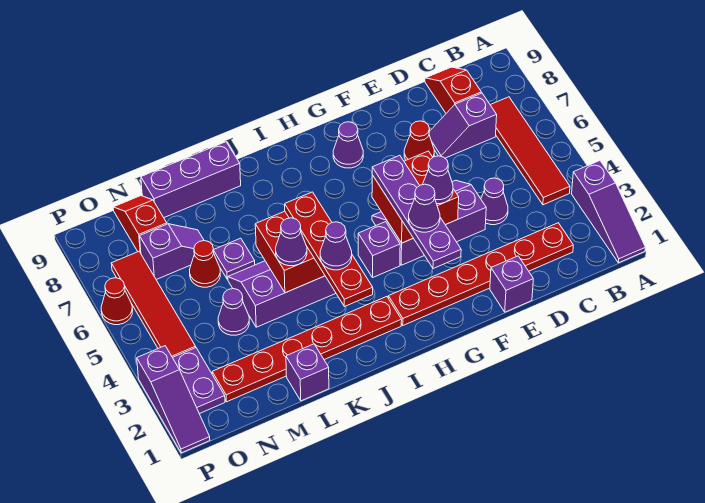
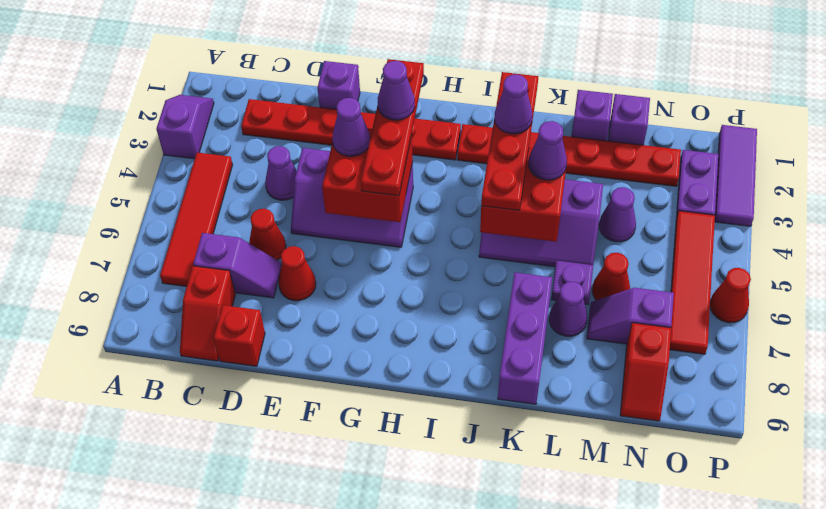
purple slope A1:A3 level 1 top 3 -> purple slope A2:A3 level 1 top 3
none -> red cone D6 level 1
none -> red brick D9 level 1
purple plate G2:G5 level 3 -> red plate G2:G5 level 3
purple cone G8 level 1 -> purple cone L7 level 1
purple brick H4 level 1 -> purple brick M1 level 1
purple brick K9:M9 level 1 -> purple brick K7:K9 level 1
purple slope P1:P3 level 1 top 3 -> purple tile P1:P3 level 1

